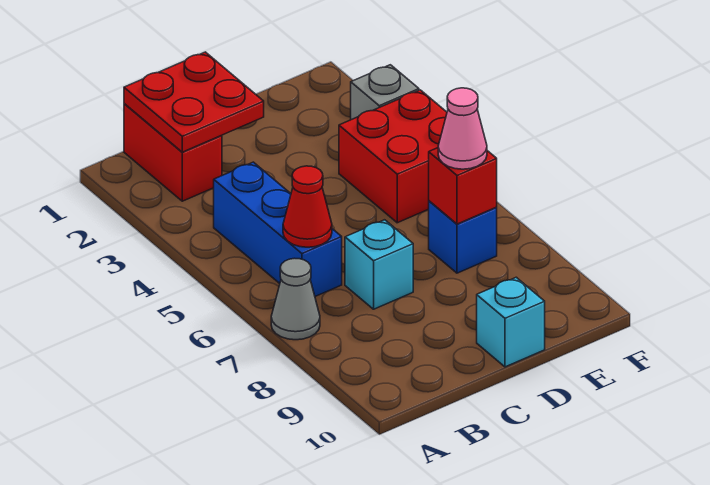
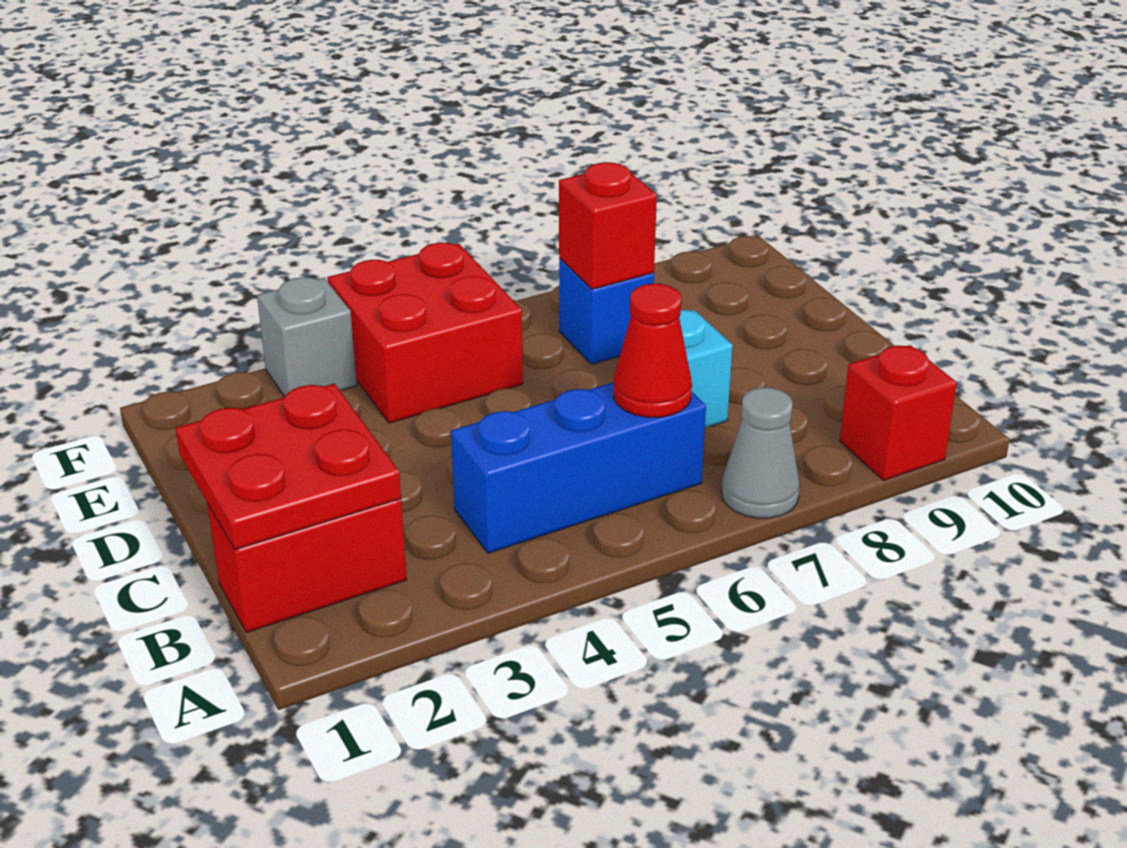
none -> red brick A9 level 1
cyan brick D10 level 1 -> none
pink cone E7 level 3 -> none

